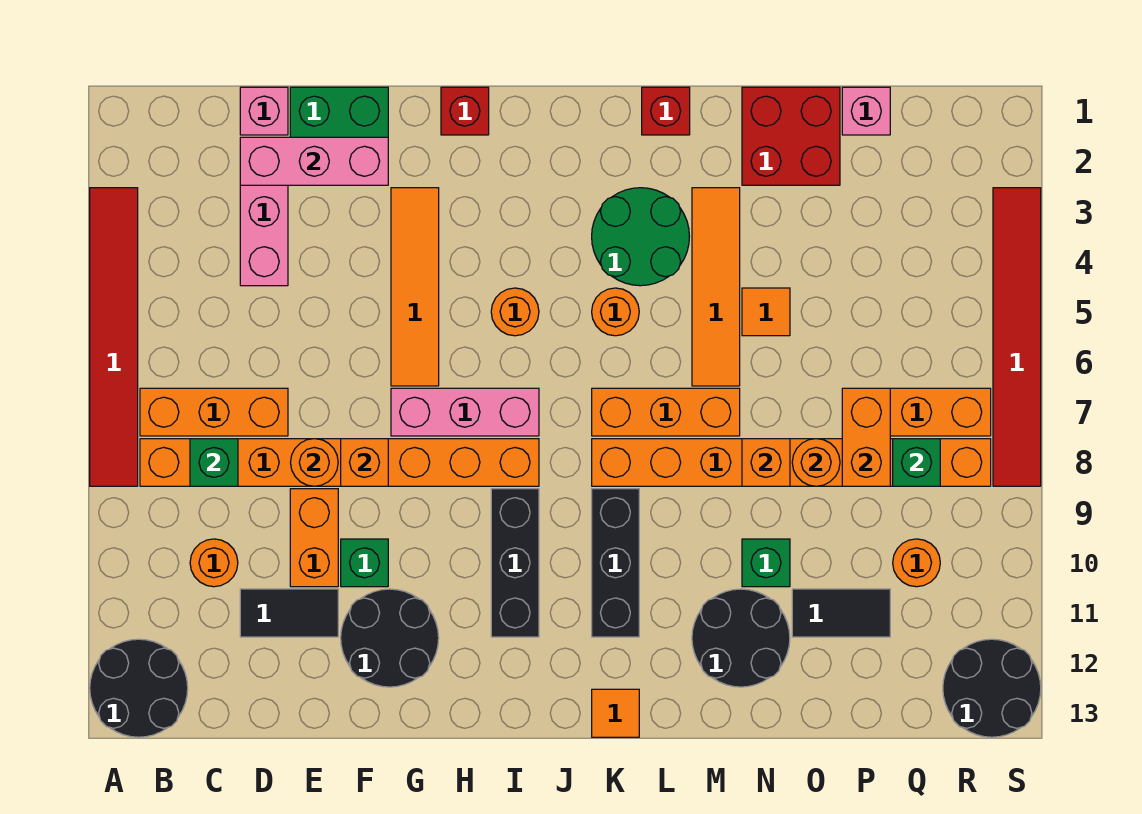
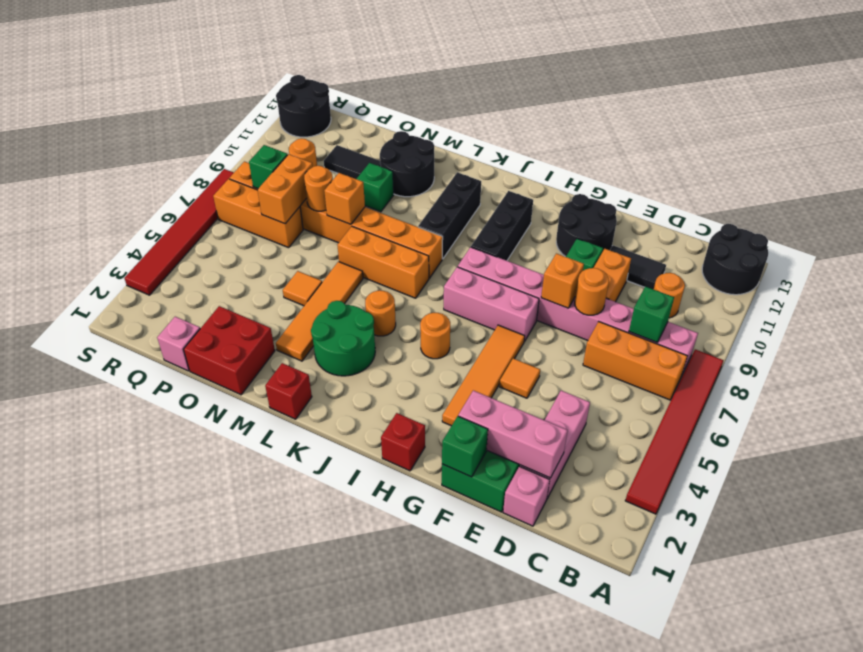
orange brick B8:I8 level 1 -> pink brick B8:I8 level 1
none -> green brick F1 level 2
orange tile K13 level 1 -> orange tile F5 level 1

